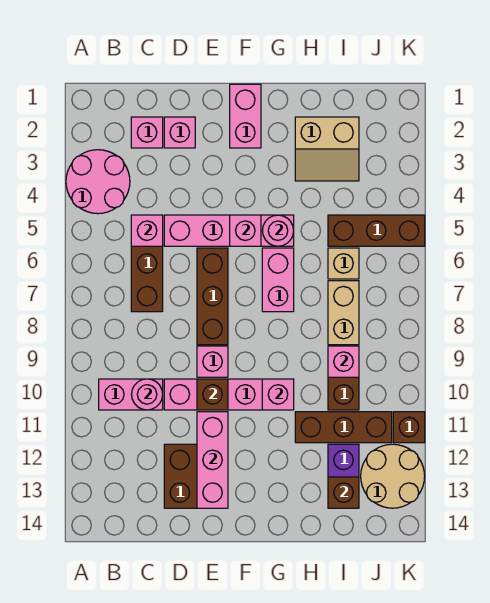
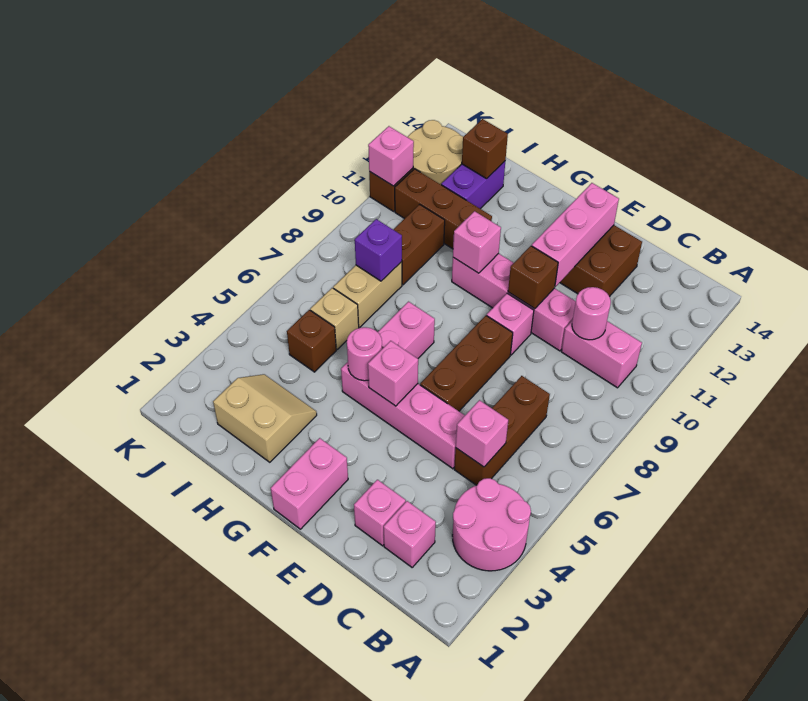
brown brick I5:K5 level 1 -> brown brick I5 level 1
none -> purple brick I8 level 2
pink brick I9 level 2 -> pink brick K11 level 2

